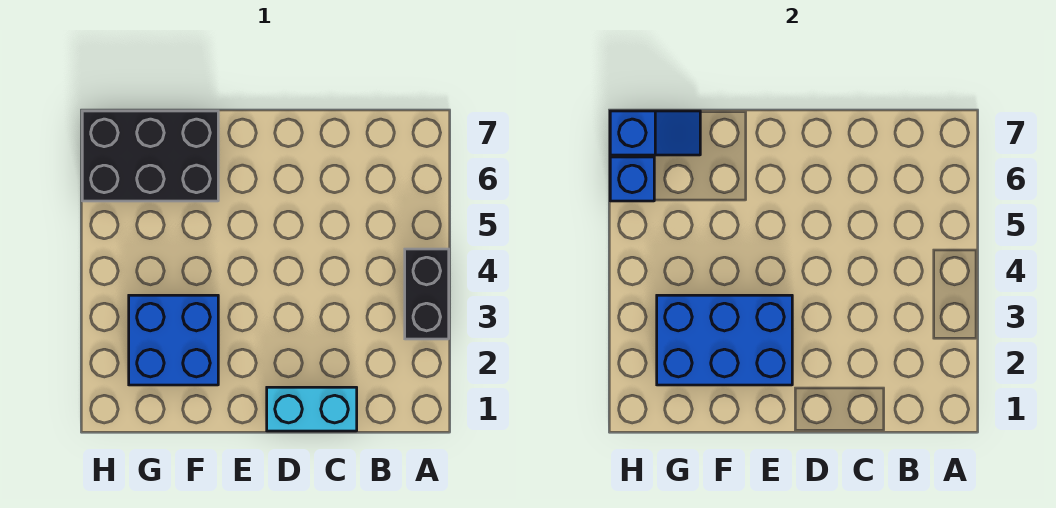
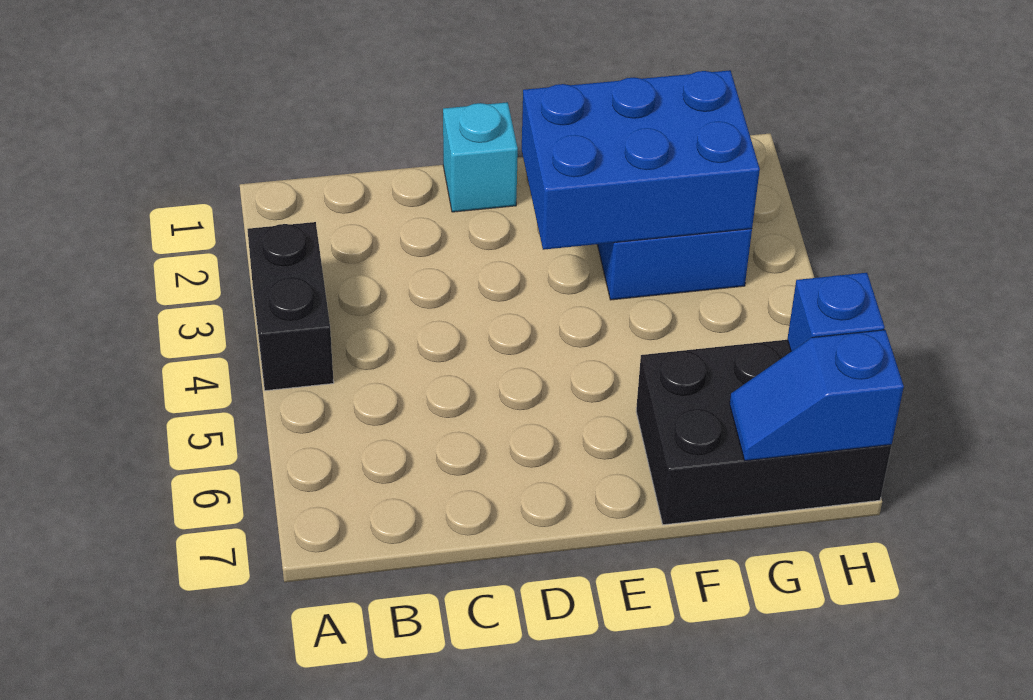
cyan brick C1:D1 level 1 -> cyan brick D1 level 1

